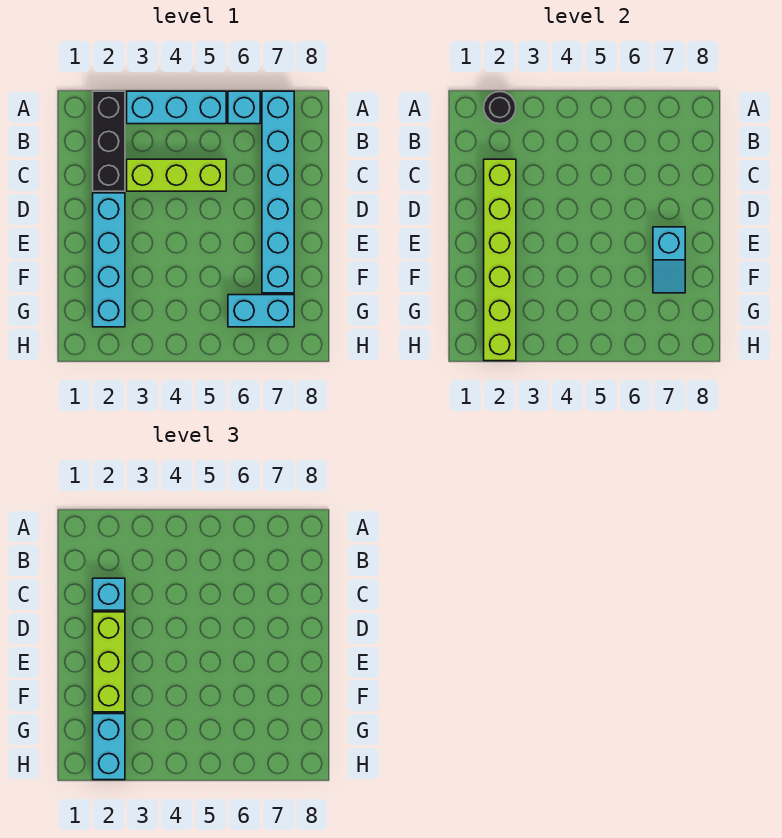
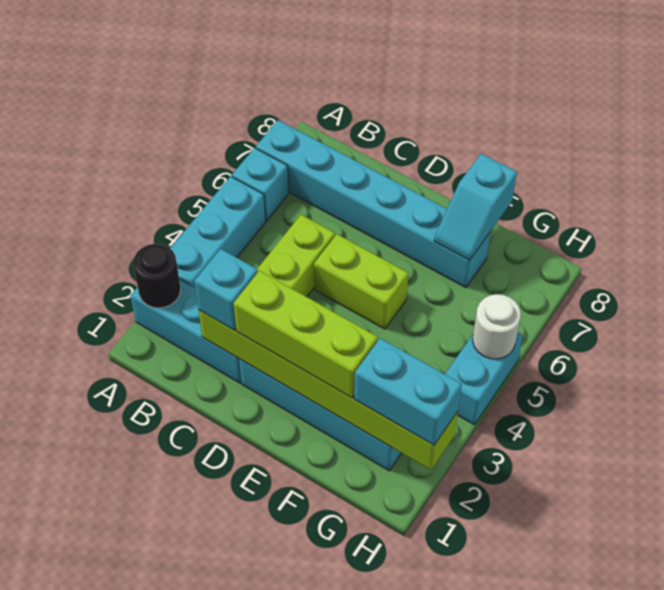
black brick A2:C2 level 1 -> cyan brick A2:C2 level 1
none -> lime brick D5:E5 level 1
cyan slope E7:F7 level 2 top E -> cyan slope F7:F8 level 2 top 8
cyan brick G6:G7 level 1 -> cyan brick H4:H5 level 1
none -> white round brick H5 level 2

